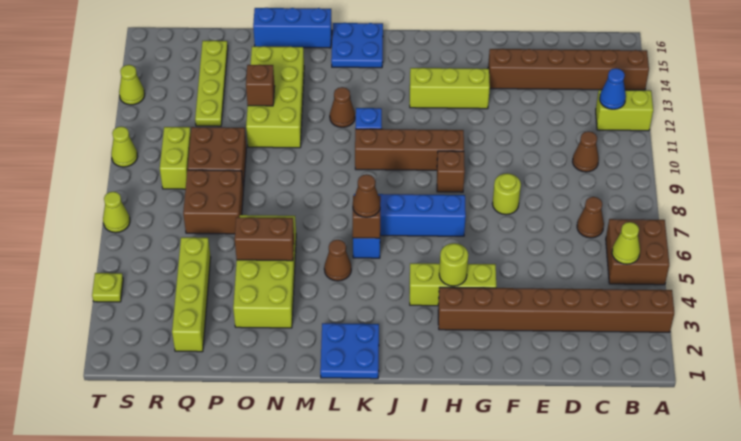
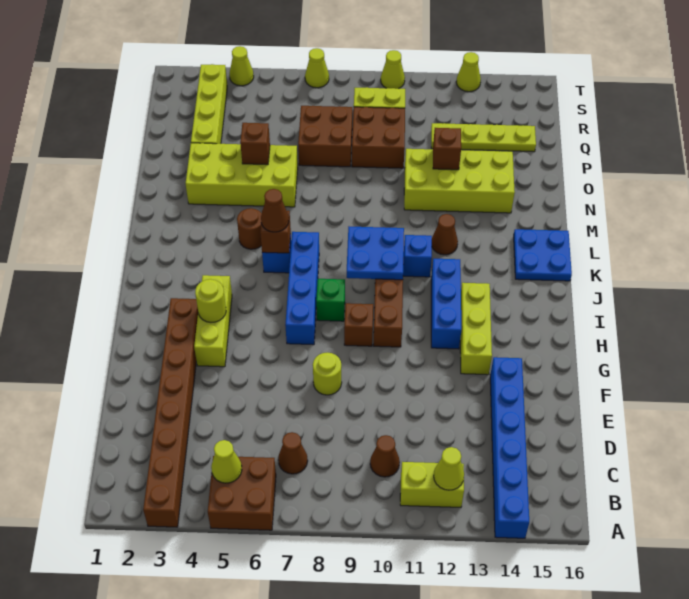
lime brick A12:B12 level 1 -> lime brick B11:B12 level 1
brown brick A14:F14 level 1 -> blue brick A14:F14 level 1
blue cone B12 level 2 -> lime cone B12 level 2
none -> green brick I8 level 1
blue plate K1:L2 level 1 -> blue plate J9:K10 level 2
brown cone L5 level 1 -> brown round brick L5 level 1
blue brick M16:O16 level 1 -> blue brick H12:J12 level 1
brown brick N5:O5 level 2 -> brown brick O5 level 2
lime brick Q2:Q5 level 1 -> lime brick P3:S3 level 1
lime plate T4 level 1 -> lime cone T4 level 1

